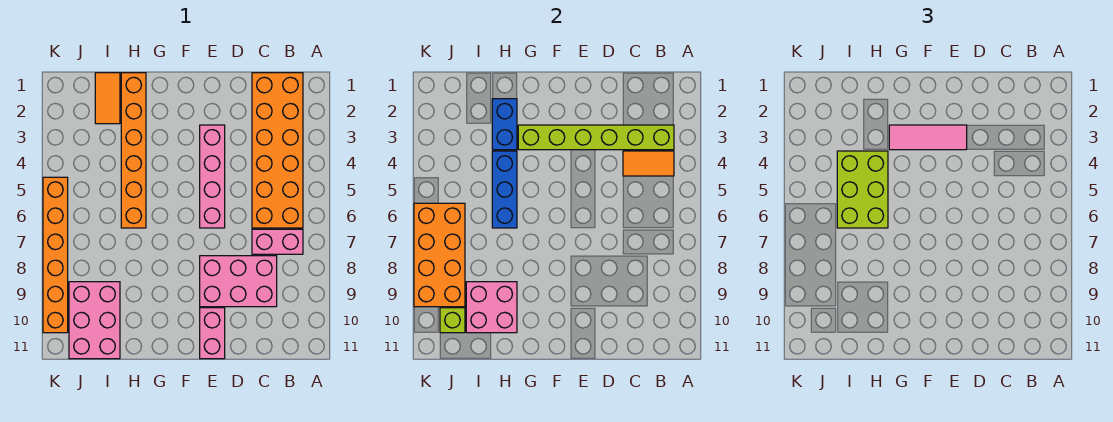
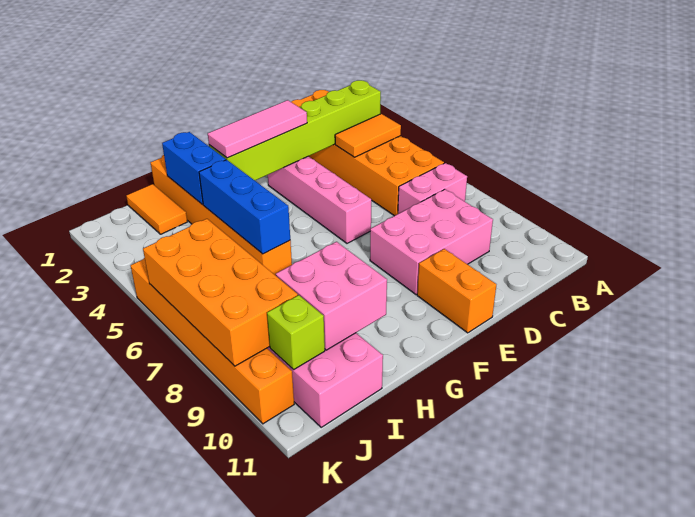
pink brick E10:E11 level 1 -> orange brick E10:E11 level 1
lime brick H4:I6 level 3 -> none

